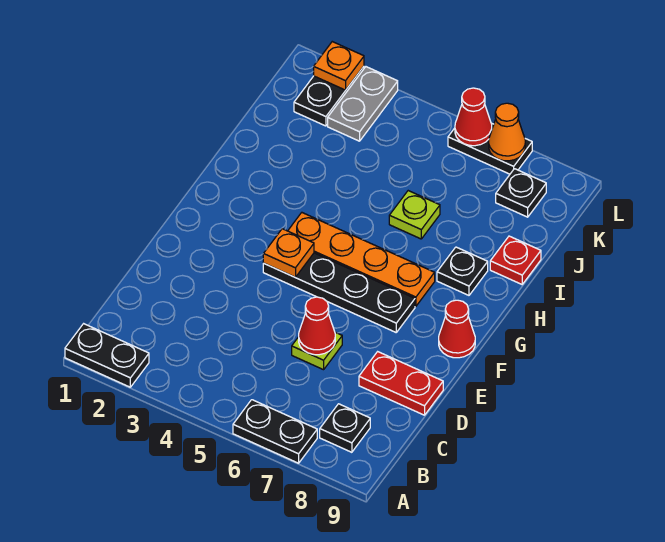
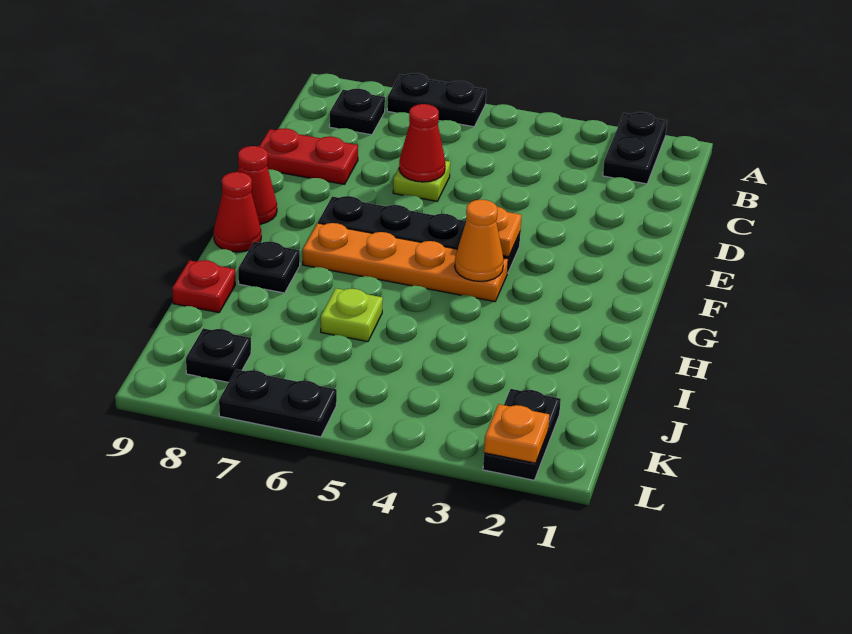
black plate A1:A2 level 1 -> black plate A2:B2 level 1
grey plate K3:L3 level 1 -> none
red cone L6 level 2 -> red cone G9 level 1
orange cone L7 level 2 -> orange cone G4 level 2

